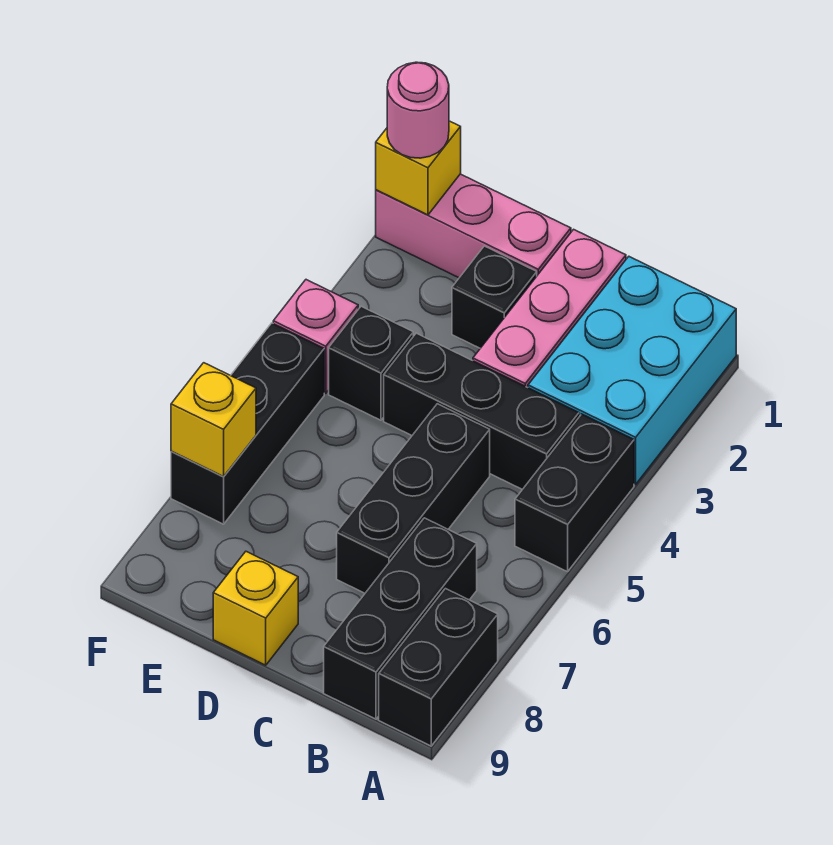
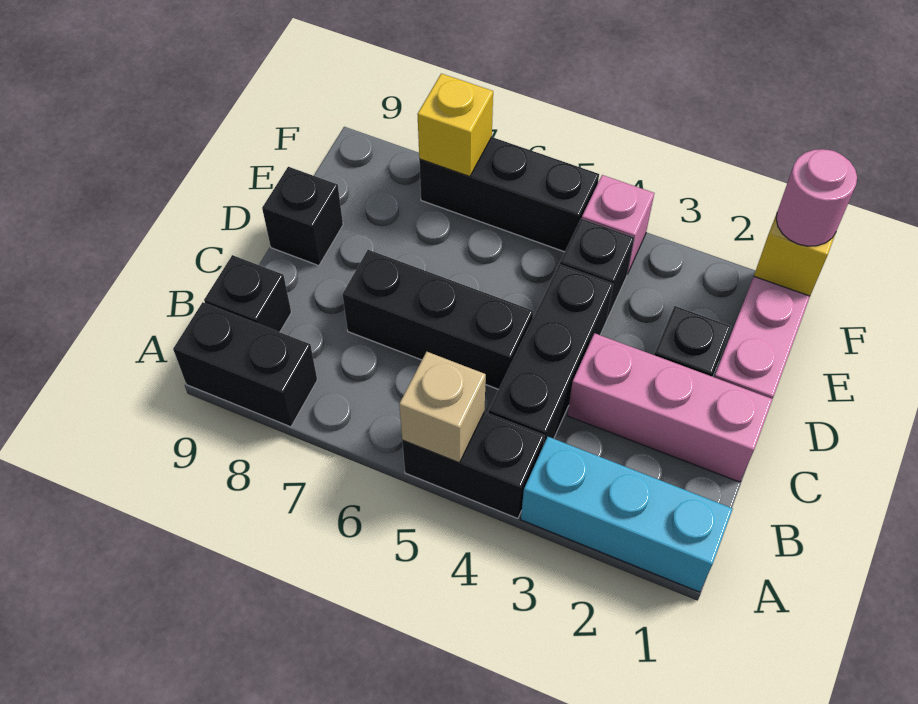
cyan brick A1:B3 level 1 -> cyan brick A1:A3 level 1
none -> tan brick A5 level 2
black brick B7:B9 level 1 -> black brick B9 level 1
yellow brick D9 level 1 -> black brick D9 level 1

